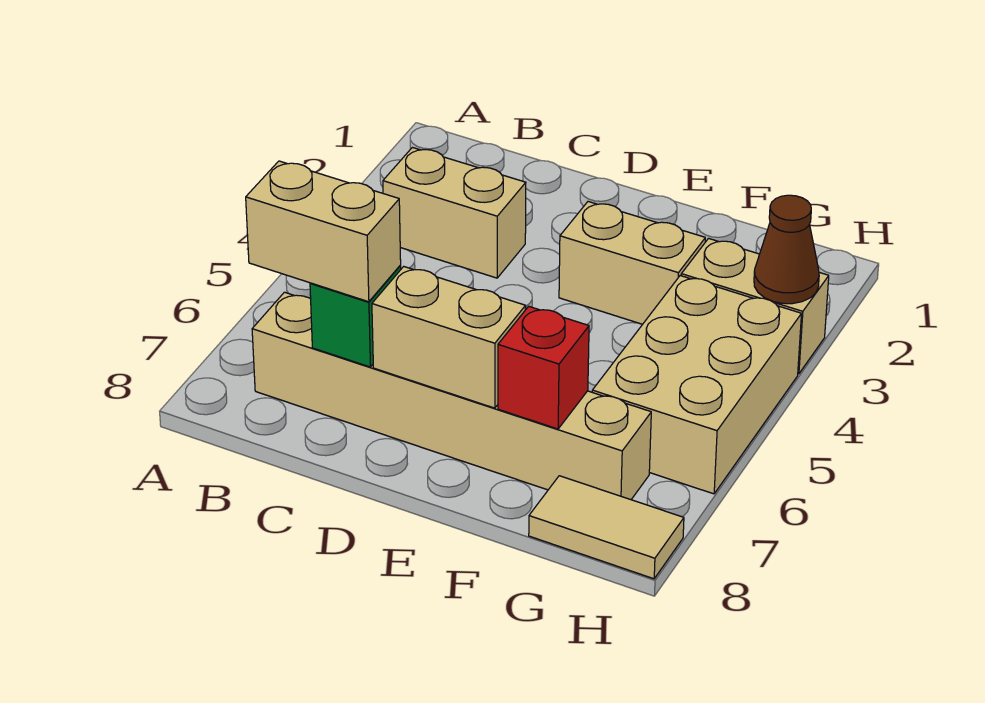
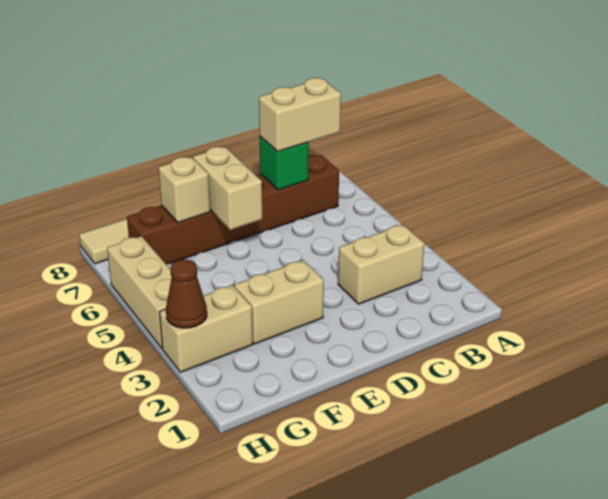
tan brick B7:G7 level 1 -> brown brick B7:G7 level 1
tan brick D7:E7 level 2 -> tan brick E6:E7 level 2
red brick F7 level 2 -> tan brick F7 level 2
tan brick G4:H6 level 1 -> tan brick H4:H6 level 1

